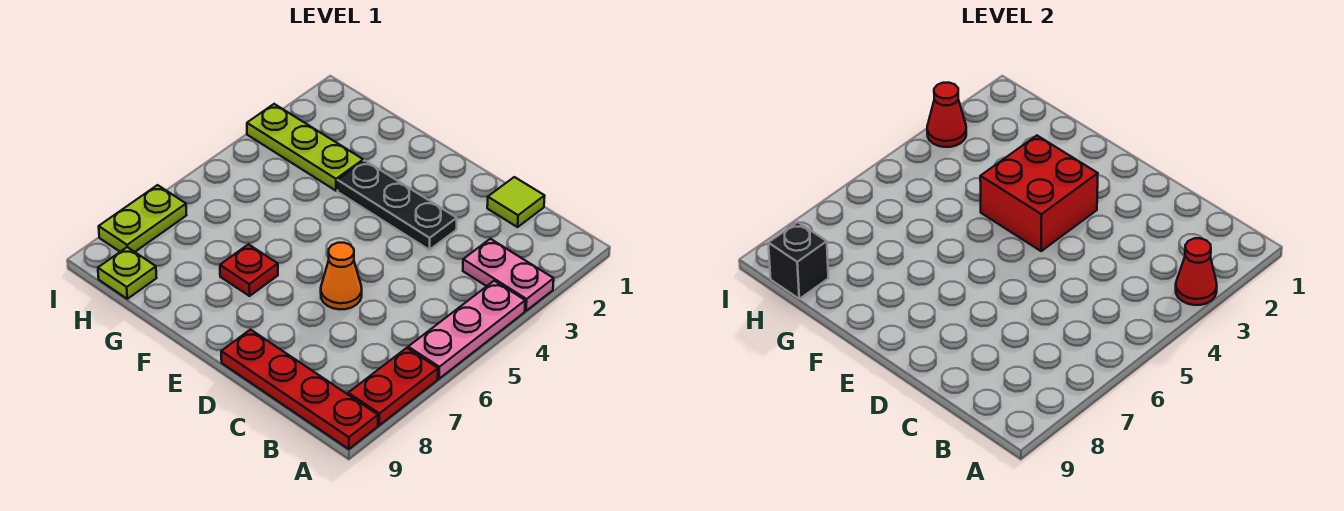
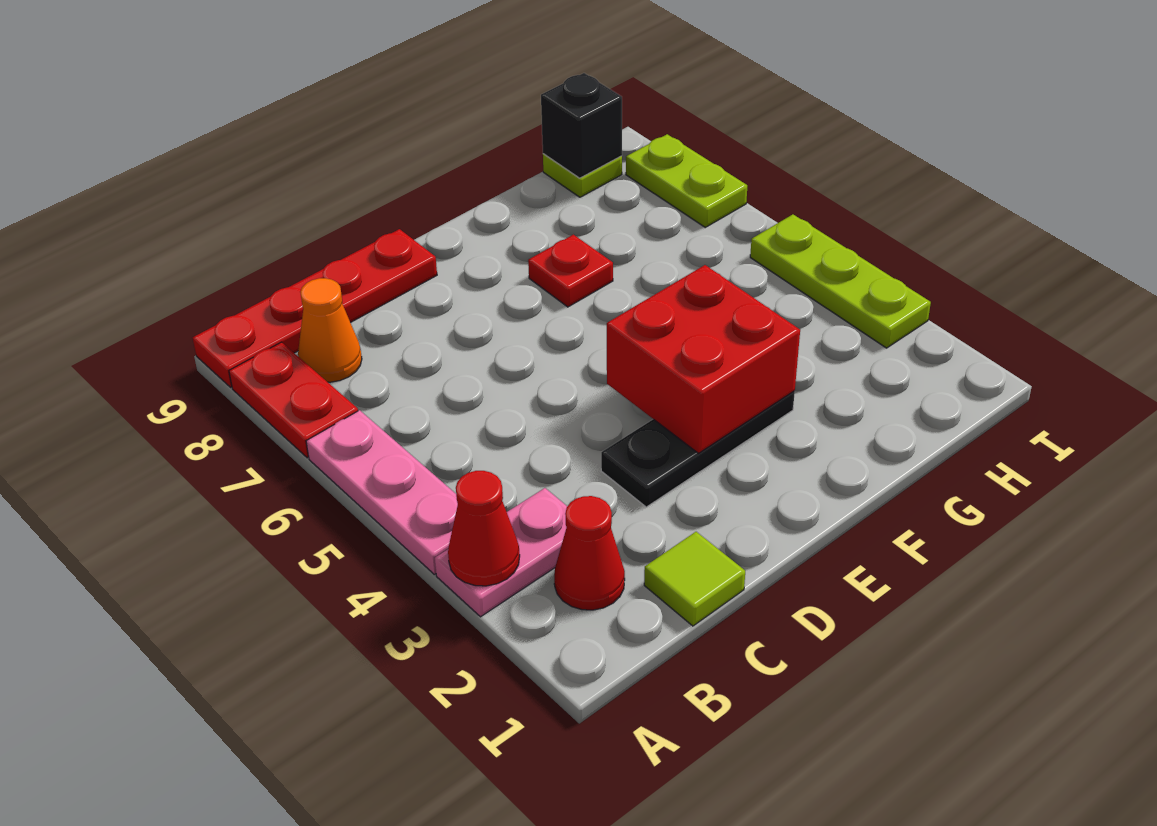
orange cone D6 level 1 -> orange cone B8 level 1
lime plate G3:I3 level 1 -> lime plate I3:I5 level 1
red cone I3 level 2 -> red cone B2 level 1

